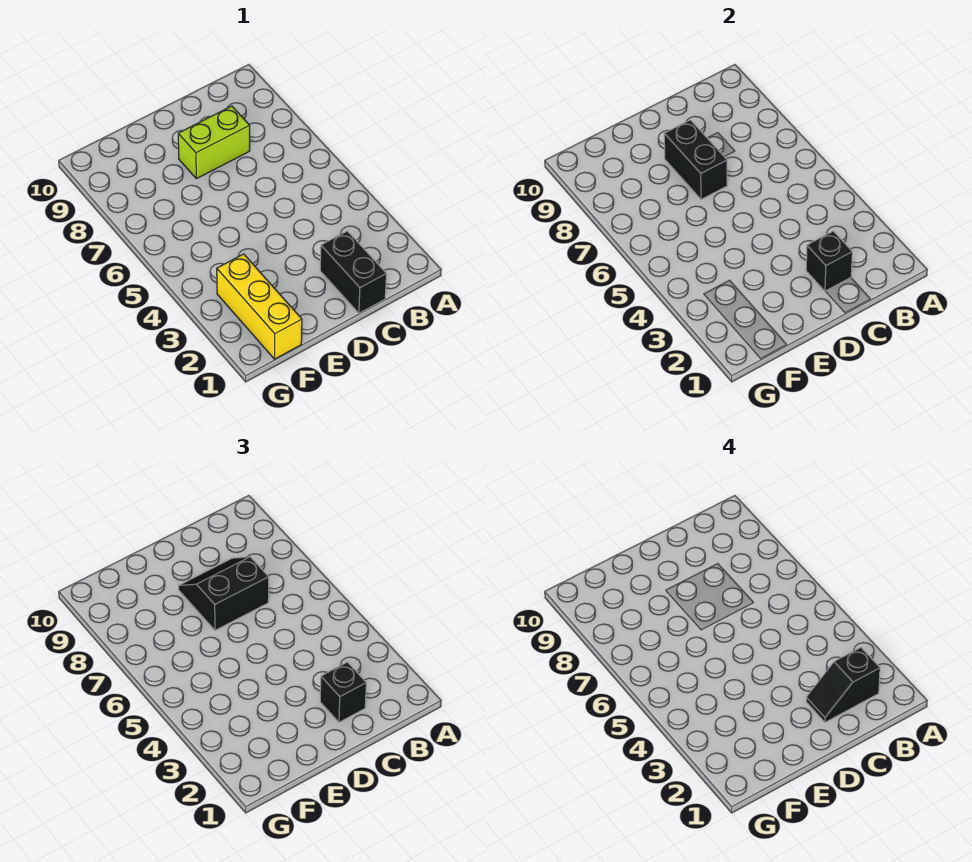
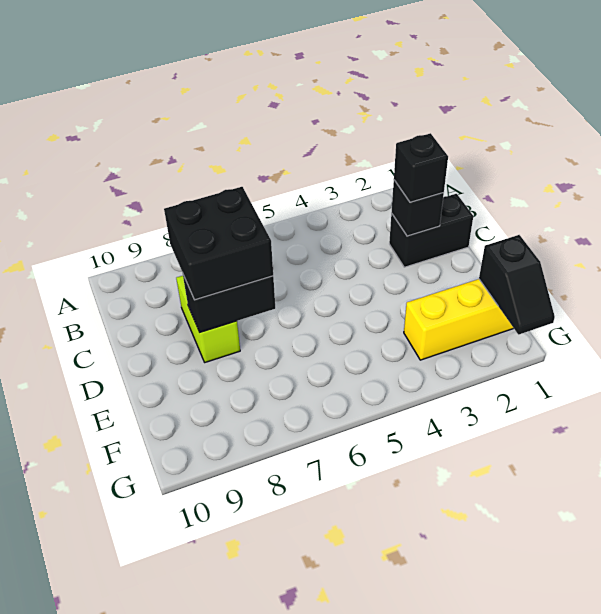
black slope B2:C2 level 4 top B -> black slope F1:G1 level 2 top F
black slope C7:D8 level 3 top 7 -> black brick C7:D8 level 3

